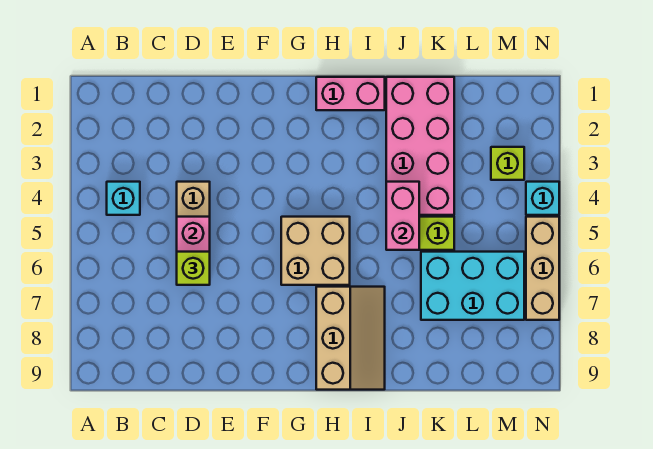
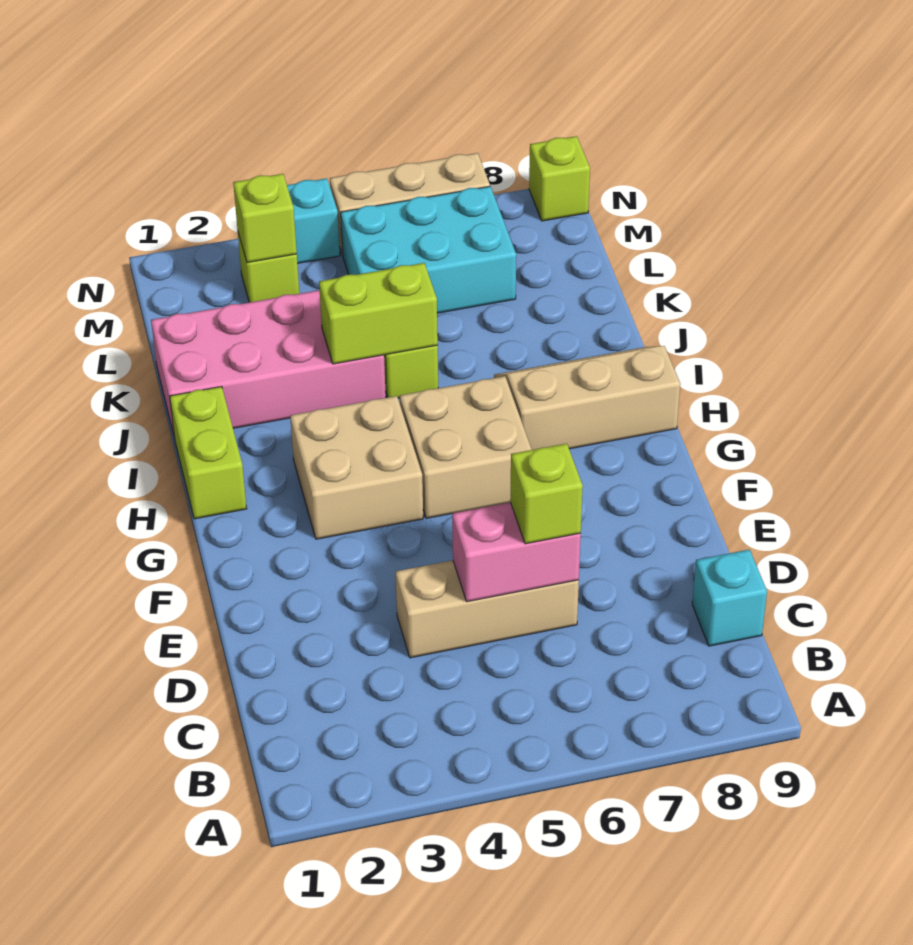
cyan brick B4 level 1 -> cyan brick C9 level 1
none -> tan brick G3:H4 level 1
pink brick H1:I1 level 1 -> lime brick H1:I1 level 1
pink brick J4:J5 level 2 -> lime brick J4:J5 level 2
cyan brick K6:M7 level 1 -> cyan brick L5:M7 level 1
none -> lime brick M3 level 2
none -> lime brick N9 level 1

